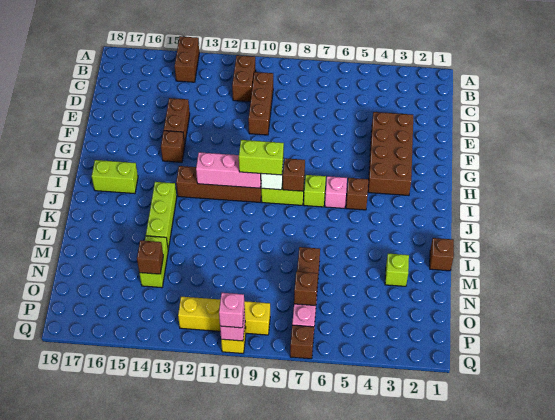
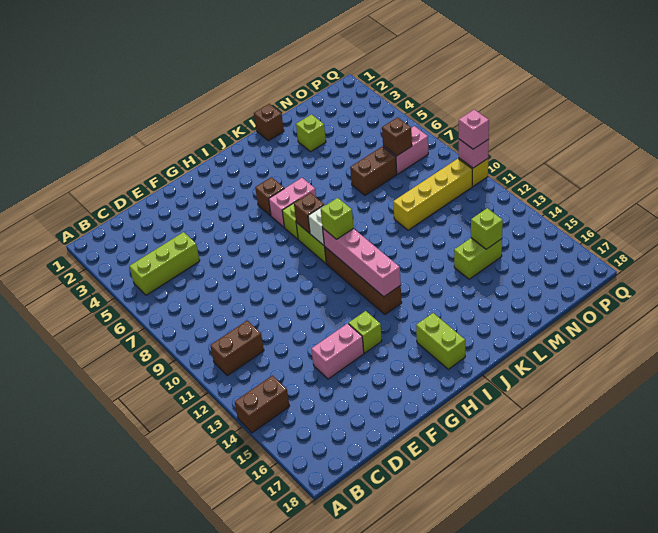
brown brick C10:E10 level 1 -> none
brown brick E3:H4 level 1 -> none
brown brick E14:F14 level 1 -> pink brick E14:F14 level 1
brown brick G14 level 1 -> lime brick G14 level 1
pink brick I6 level 1 -> pink brick I6:J6 level 1
lime brick I9:I10 level 3 -> lime brick I10 level 3
pink brick I10:I12 level 2 -> pink brick I10:I13 level 2
lime brick J14:L14 level 1 -> lime brick B5:D5 level 1
brown brick N14 level 2 -> lime brick N14 level 2
yellow brick P9:P12 level 1 -> yellow brick M10:P10 level 1
brown brick Q7 level 1 -> none

